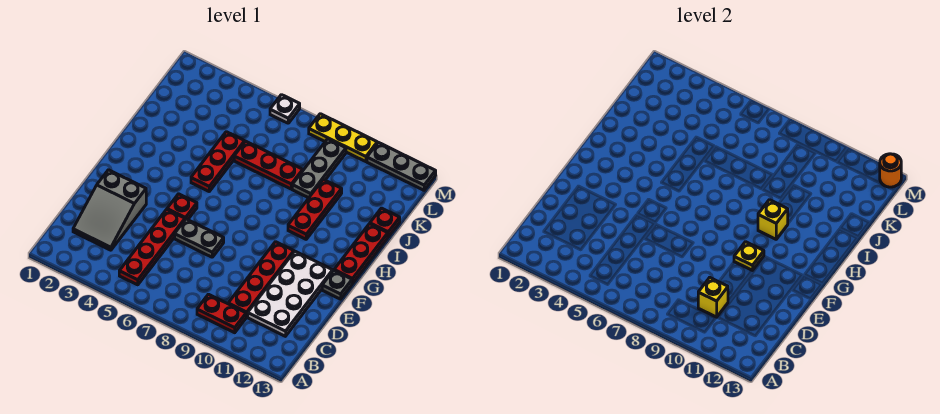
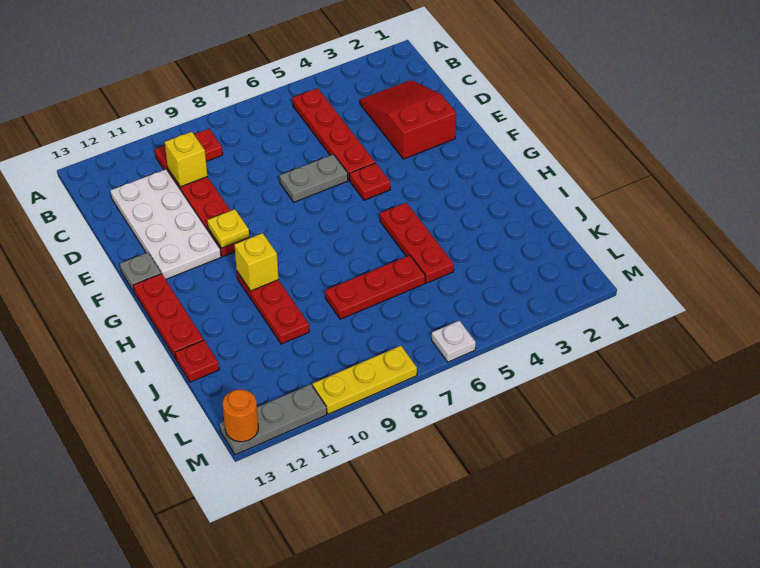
grey slope C2:E3 level 1 top E -> red slope C2:E3 level 1 top E
grey plate J9:L9 level 1 -> none

